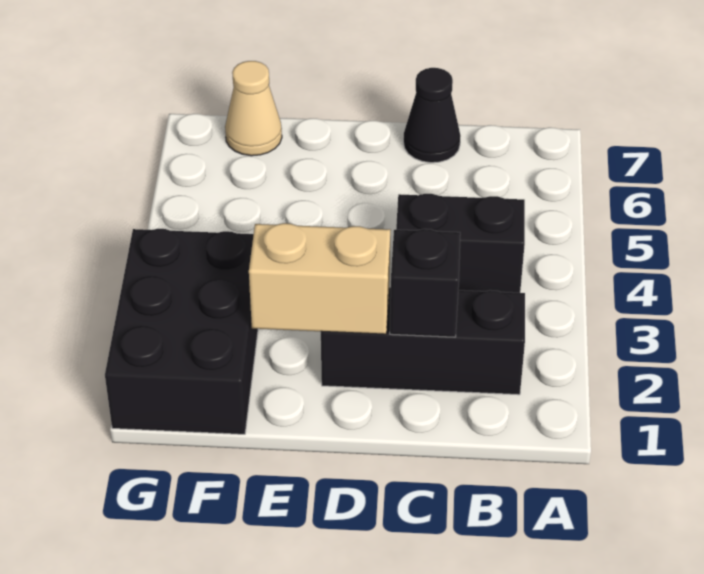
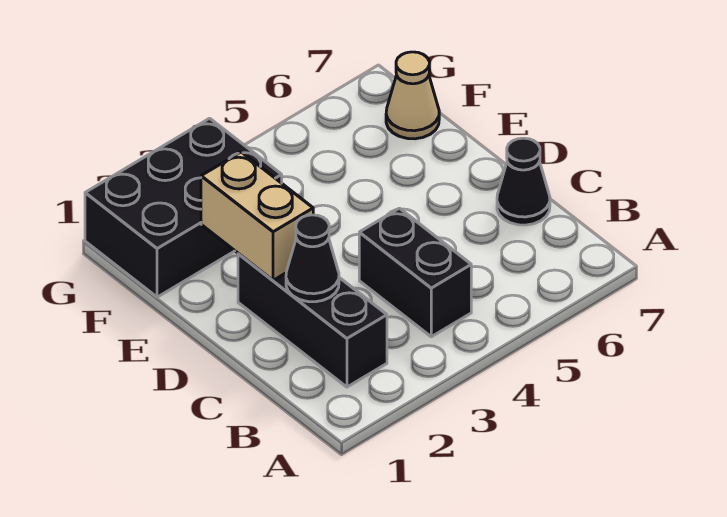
black brick C2 level 2 -> black cone C2 level 2

